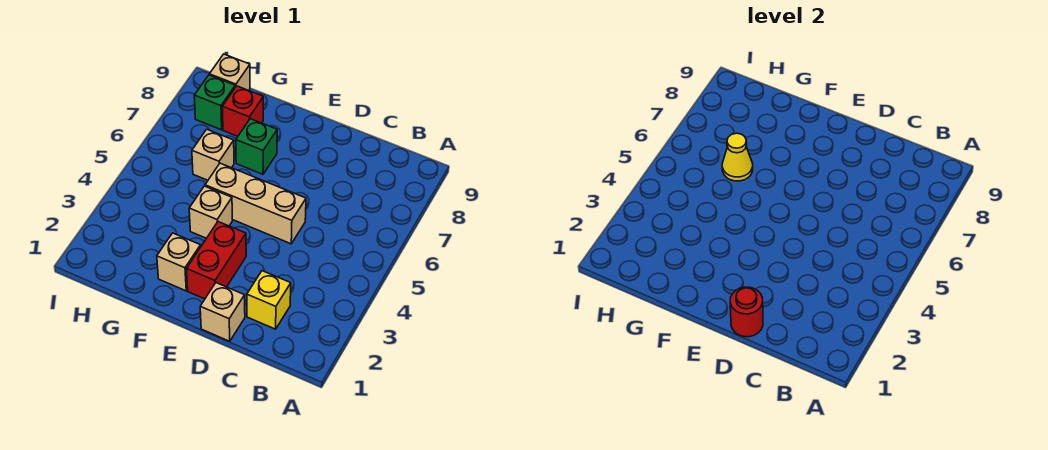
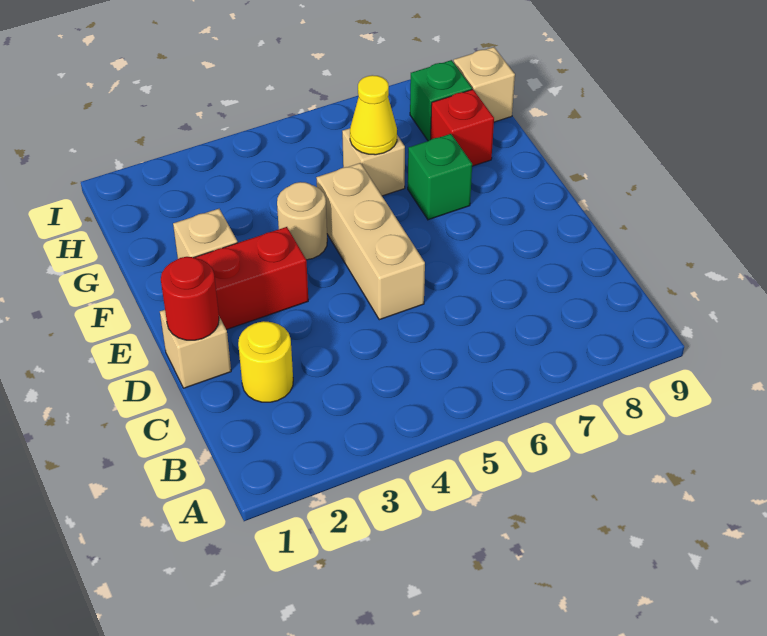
yellow brick C2 level 1 -> yellow round brick C2 level 1
tan brick F4 level 1 -> tan round brick F4 level 1

